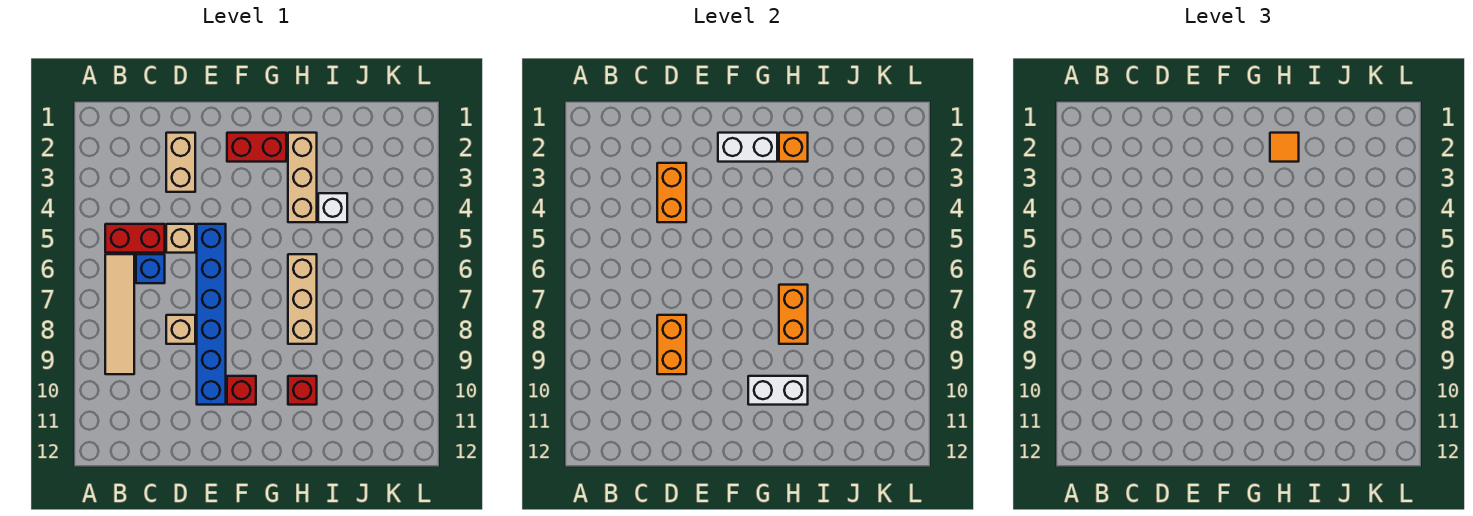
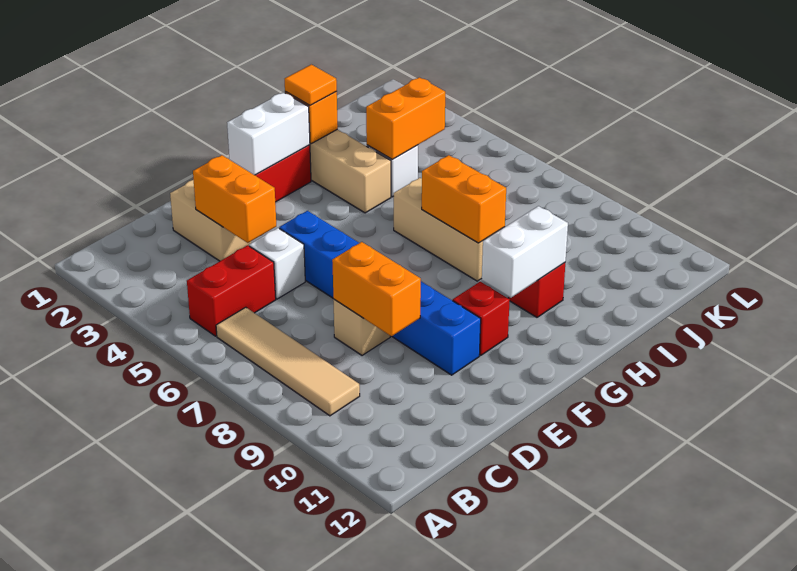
blue brick C6 level 1 -> none
tan brick D5 level 1 -> white brick D5 level 1
none -> orange brick I4:J4 level 2

